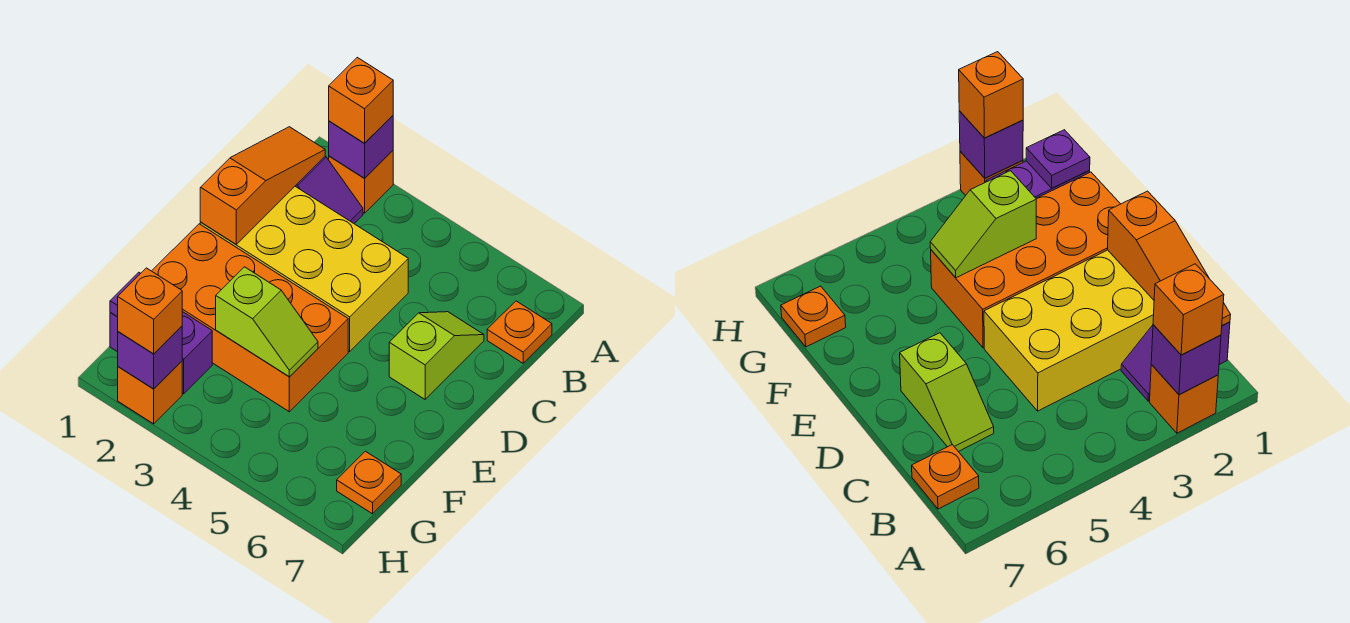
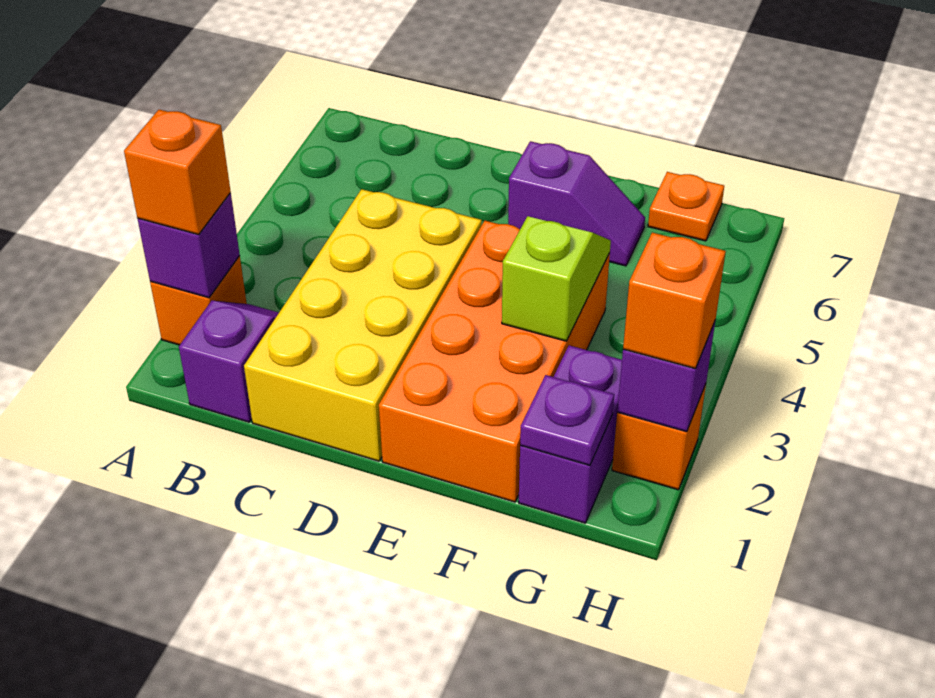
orange slope B1:D1 level 2 top D -> none
orange plate B7 level 1 -> none
lime slope C6:D6 level 1 top D -> none
none -> purple slope E6:F6 level 1 top E

